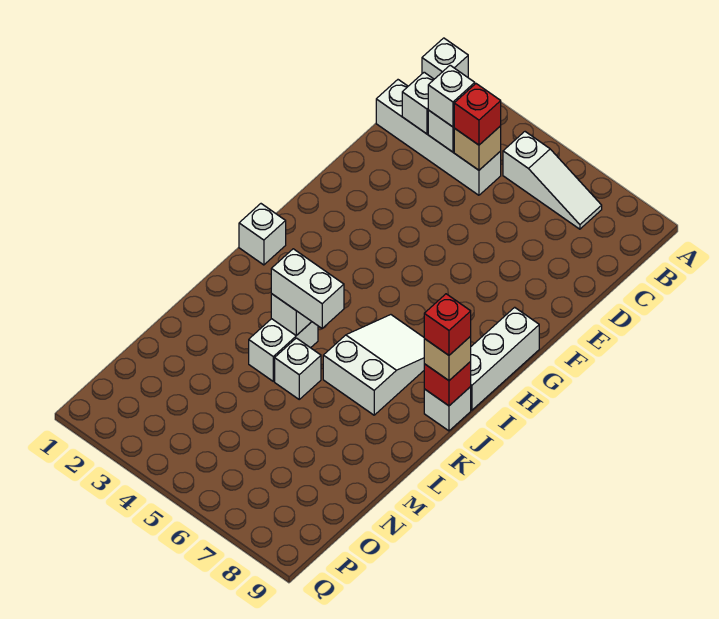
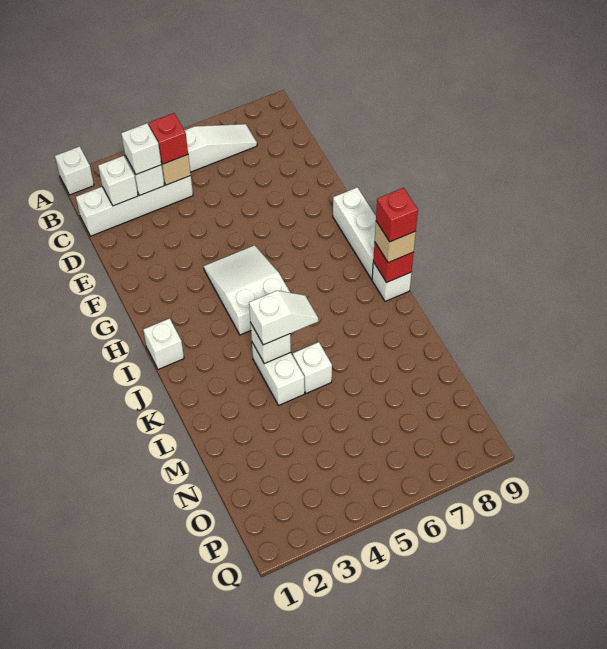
white slope I6:K7 level 1 top K -> white slope G4:I5 level 1 top I
white brick K4:K5 level 3 -> white slope K4:K5 level 3 top 4

